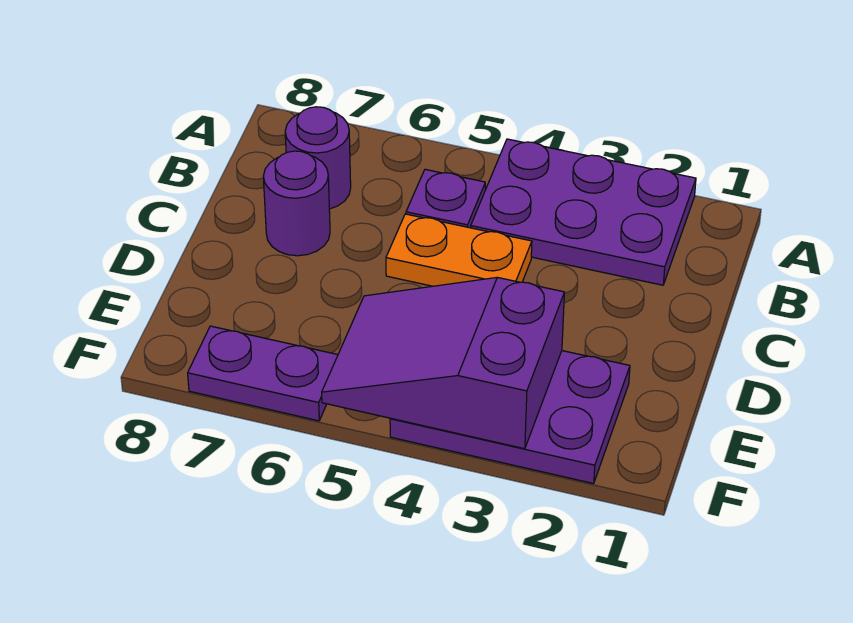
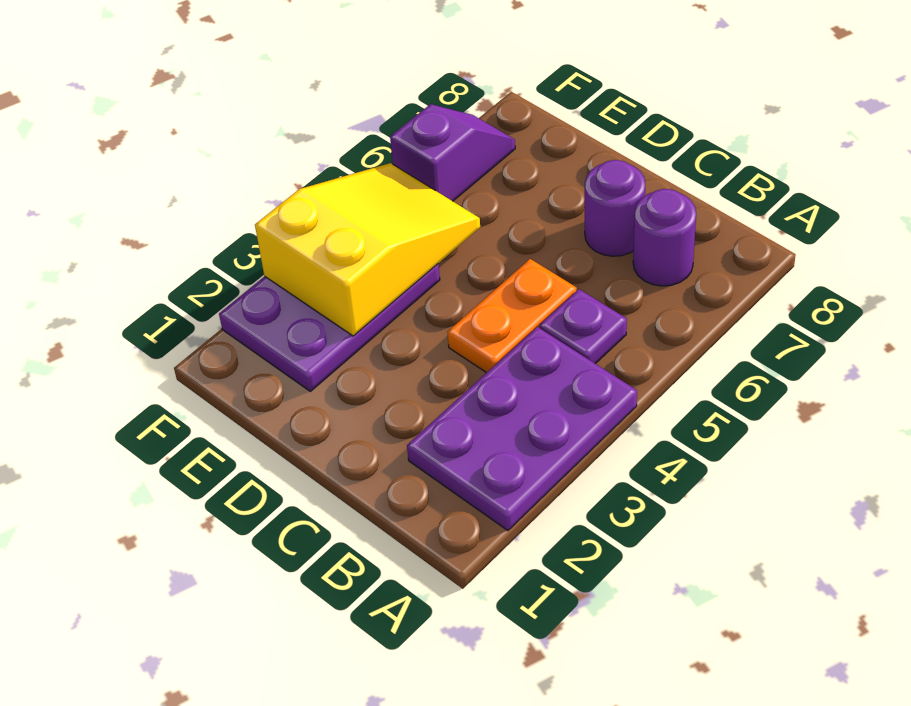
purple slope E3:F5 level 2 top 3 -> yellow slope E3:F5 level 2 top 3
purple plate F6:F7 level 1 -> purple slope F6:F7 level 1 top 6

